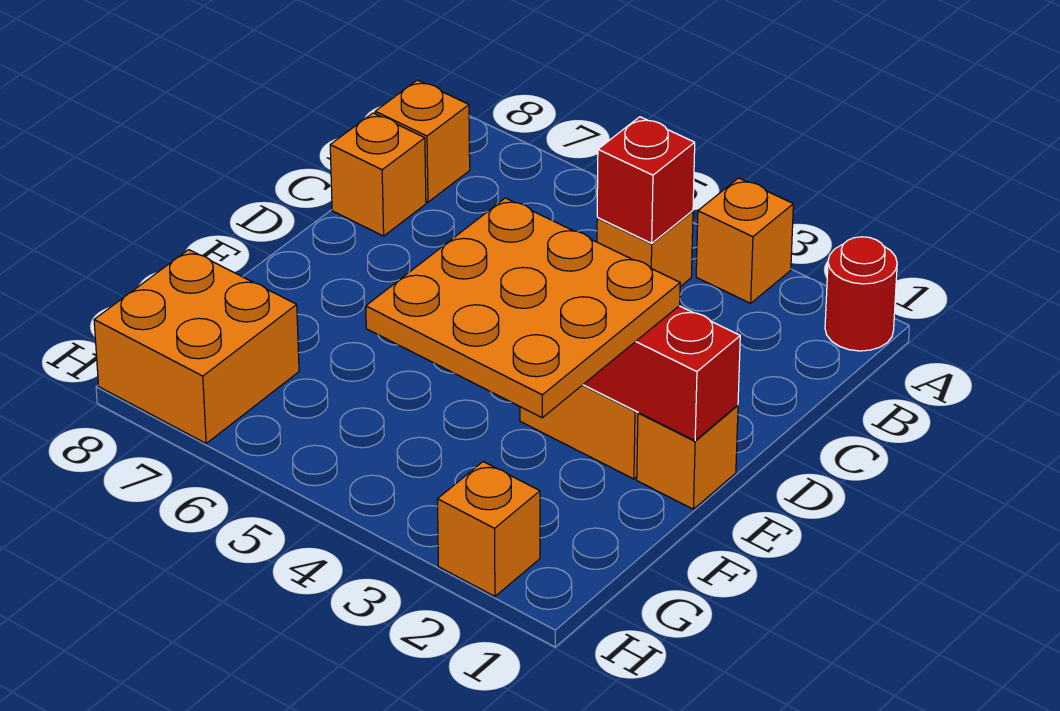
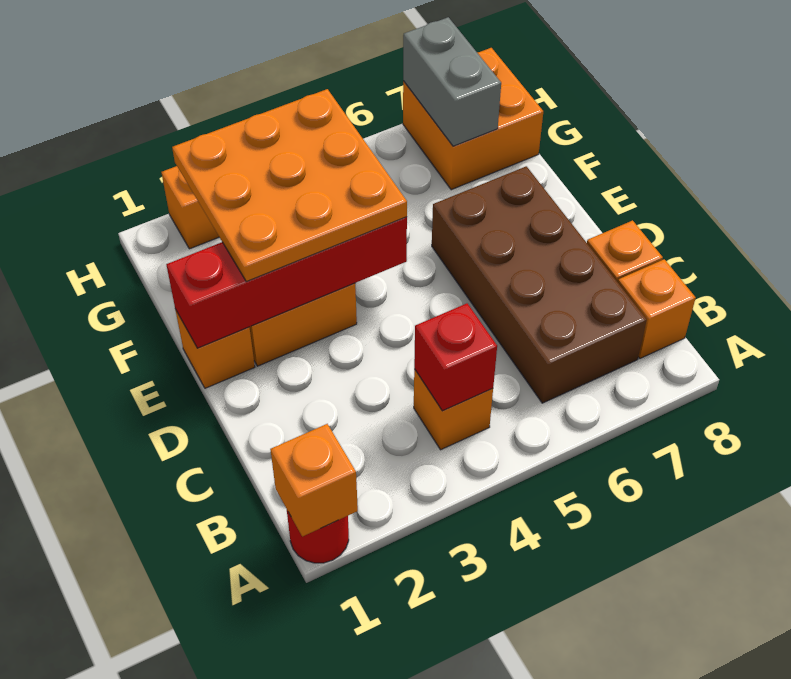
orange brick A3 level 1 -> orange brick A1 level 2
none -> brown brick B6:E7 level 1
none -> grey brick G7:H7 level 2

